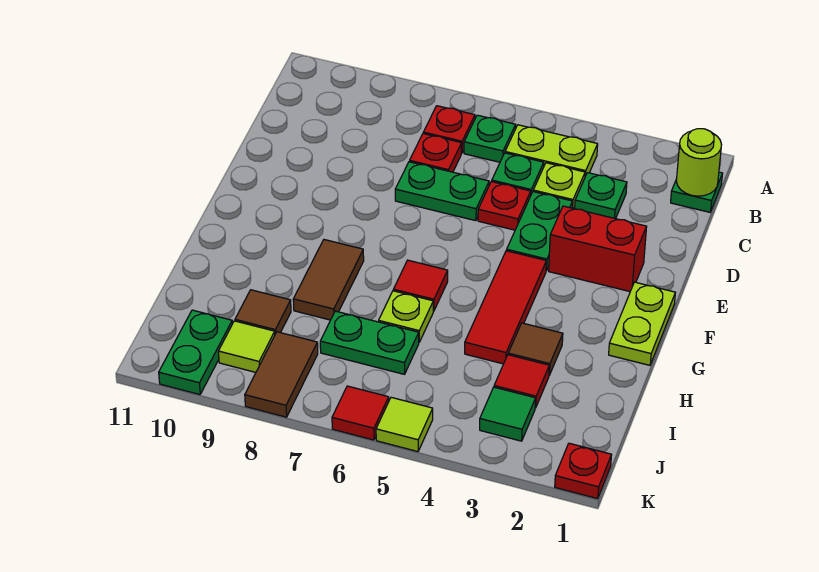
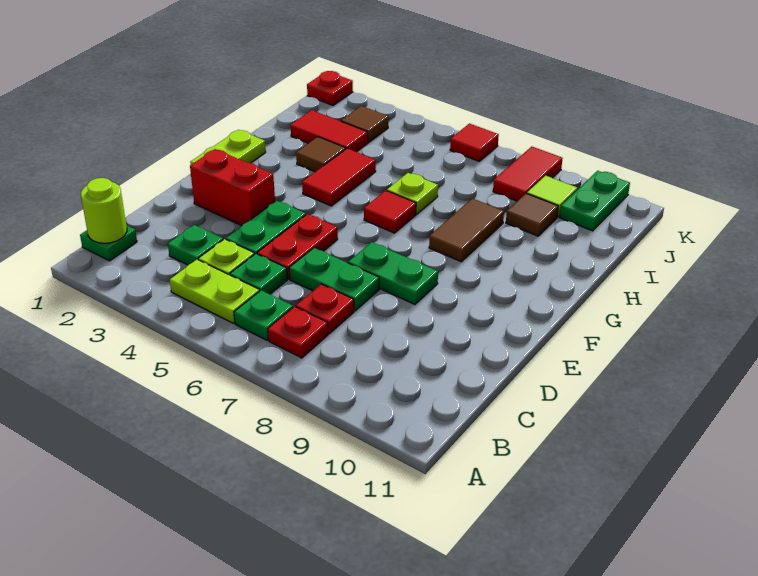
red plate D5 level 1 -> red plate D5:E5 level 1
red tile F4:H4 level 1 -> red tile G4:H4 level 1
red tile I3 level 1 -> red tile I2:I3 level 1
green plate I6:I7 level 1 -> green plate E7:E8 level 1
green tile J3 level 1 -> brown tile J3 level 1
brown tile J8:K8 level 1 -> red tile J8:K8 level 1
lime tile K5 level 1 -> none

